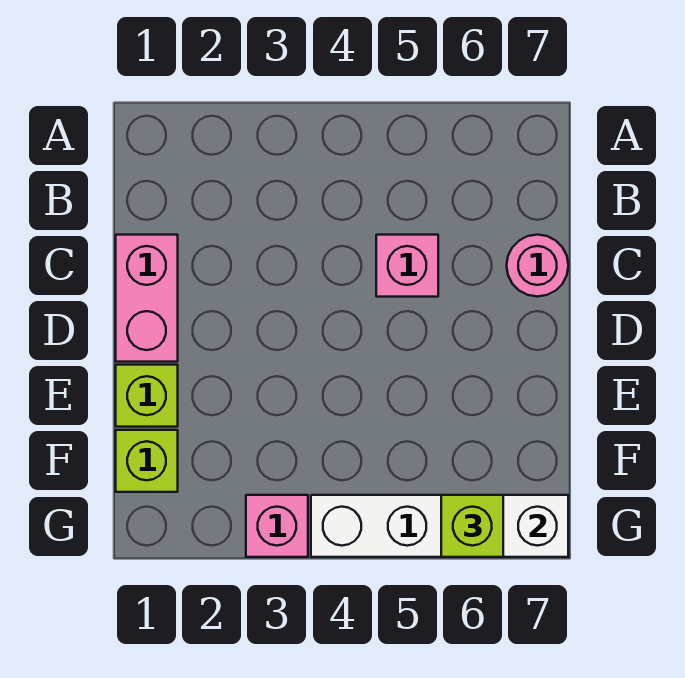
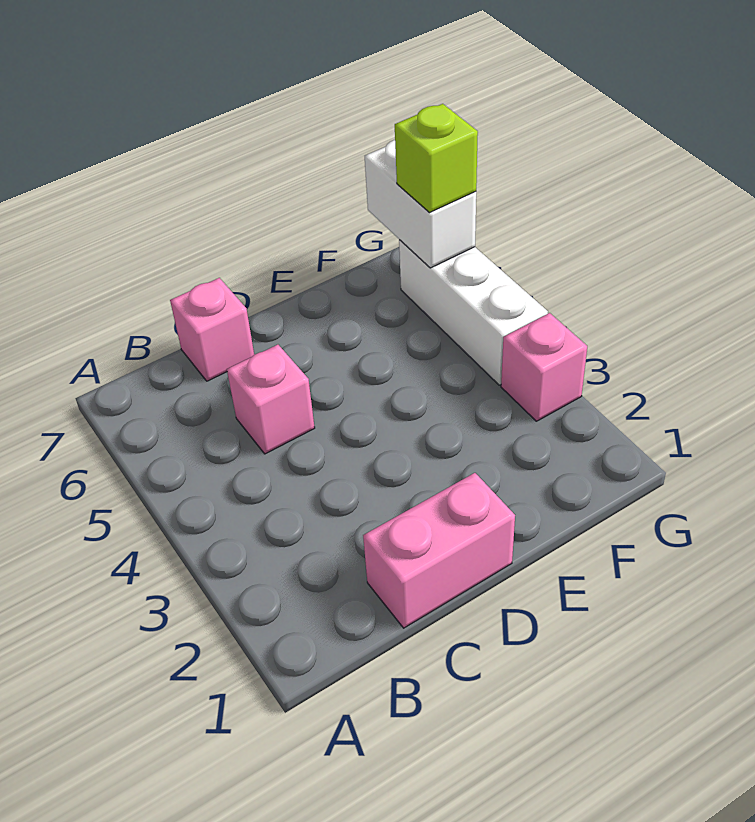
pink round brick C7 level 1 -> pink brick C7 level 1
lime brick E1 level 1 -> none
lime brick F1 level 1 -> none

